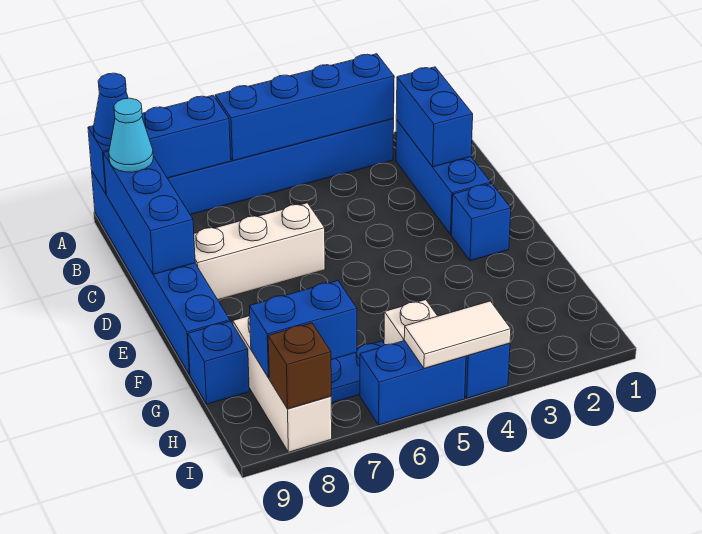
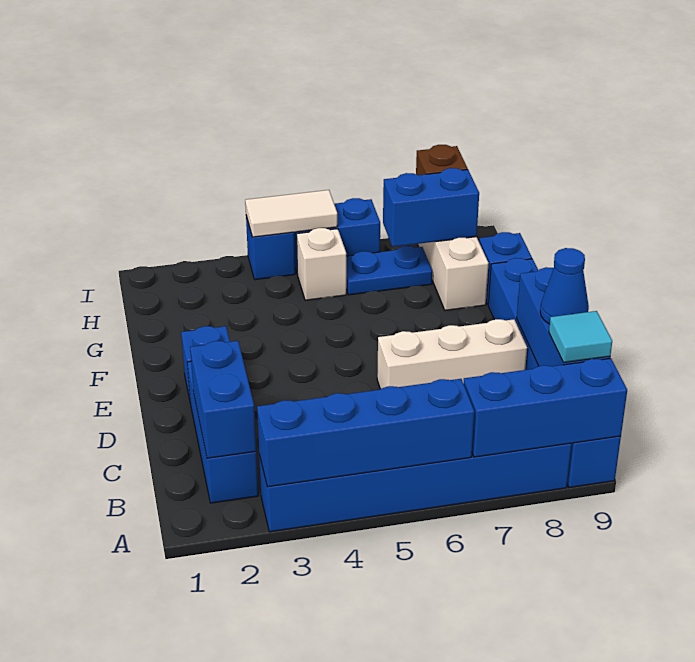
blue cone A9 level 3 -> blue cone C9 level 3
cyan cone B9 level 3 -> cyan tile B9 level 3

